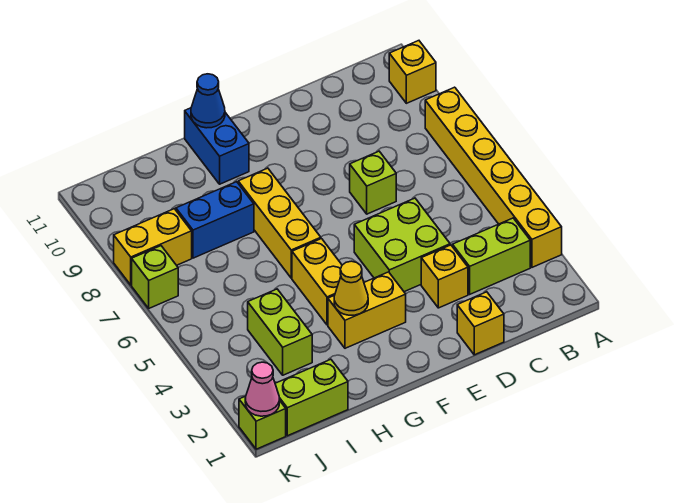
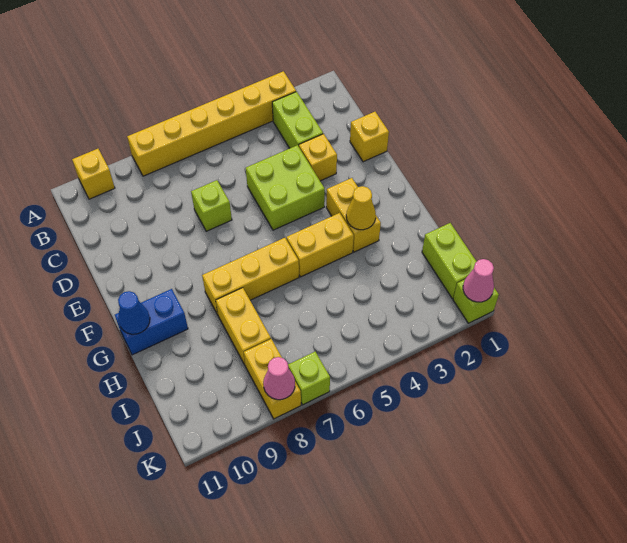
blue brick H8:I8 level 1 -> yellow brick H8:I8 level 1
lime brick I3:I4 level 1 -> none
none -> pink cone K8 level 2

